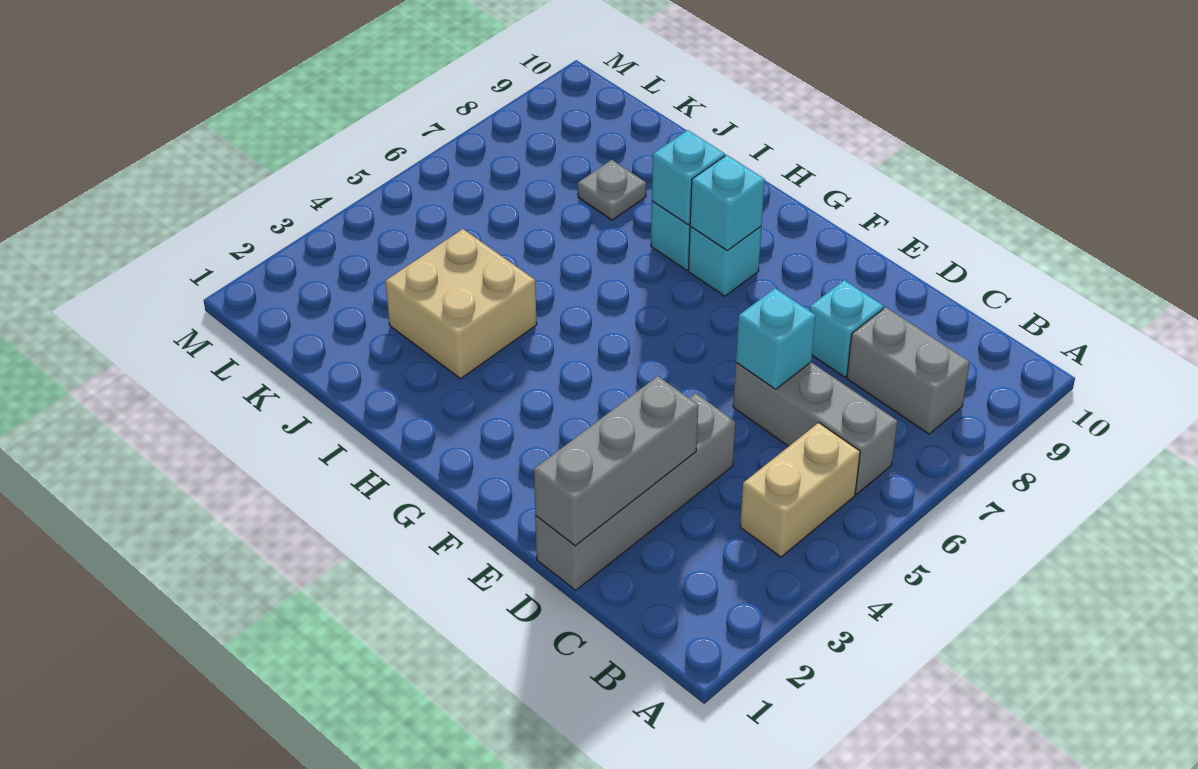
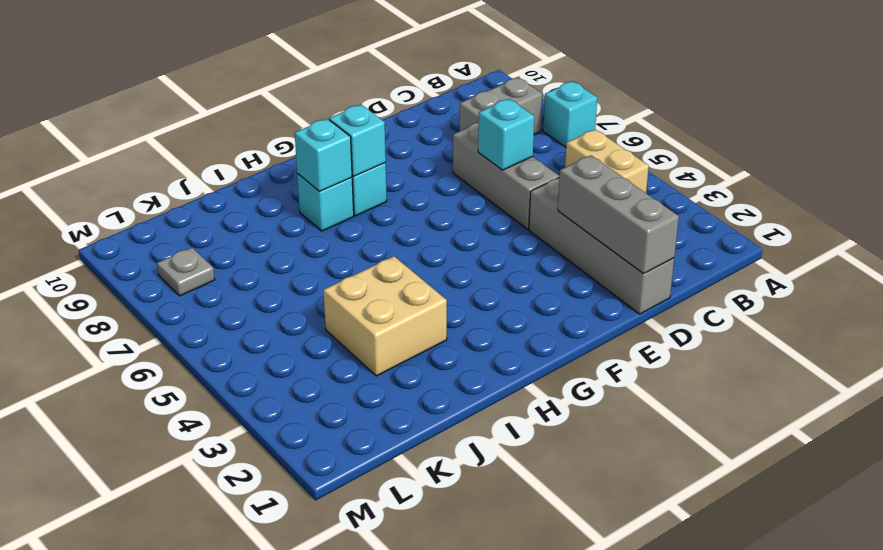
grey brick B6:D6 level 1 -> grey brick D5:D7 level 1
cyan brick D8 level 1 -> cyan brick A7 level 1
grey plate J8 level 1 -> grey plate L8 level 1

